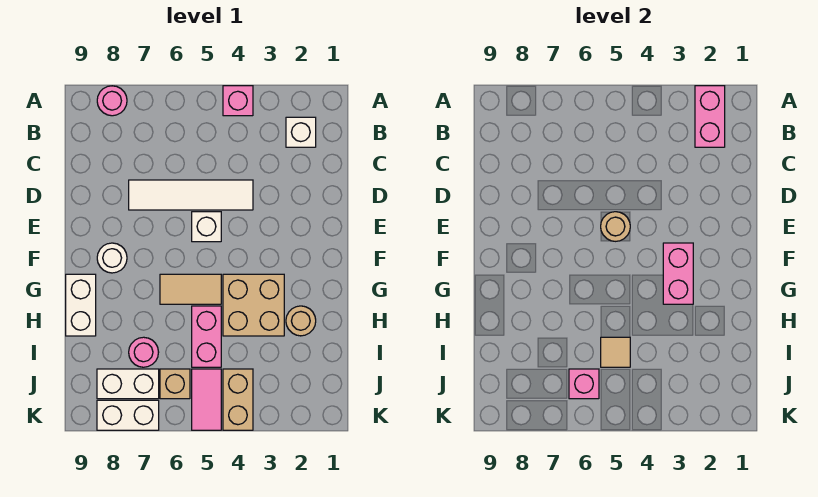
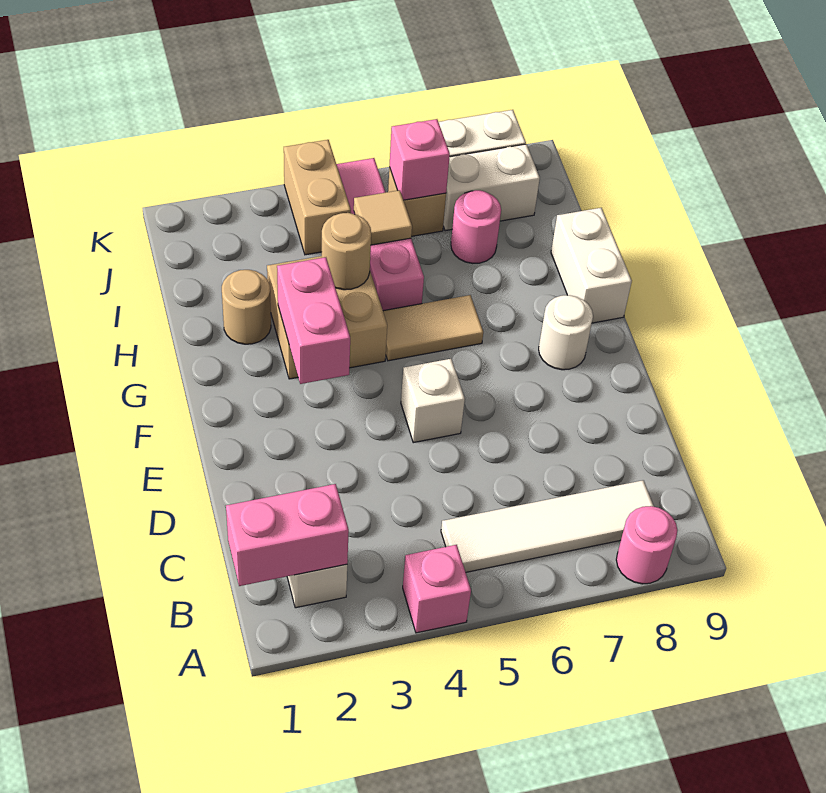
pink brick A2:B2 level 2 -> pink brick B1:B2 level 2
white tile D4:D7 level 1 -> white tile B5:B8 level 1
tan round brick E5 level 2 -> tan round brick H4 level 2

